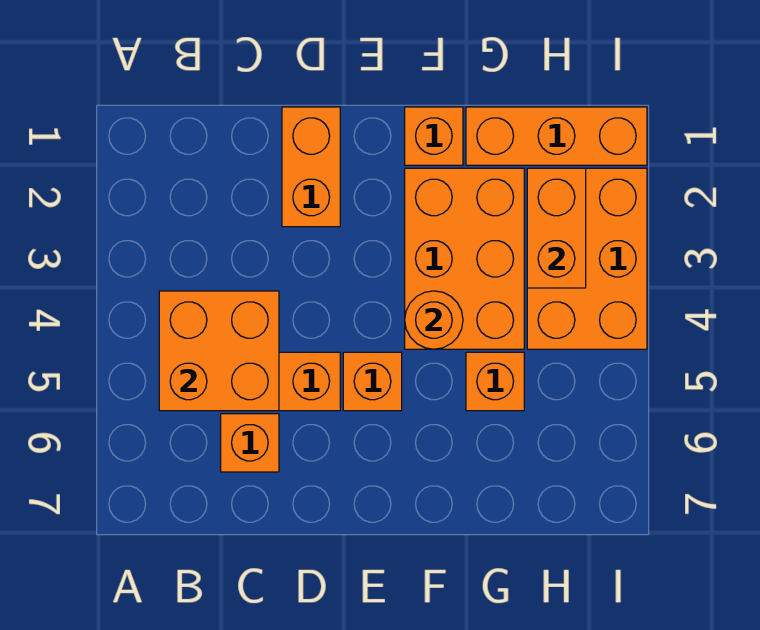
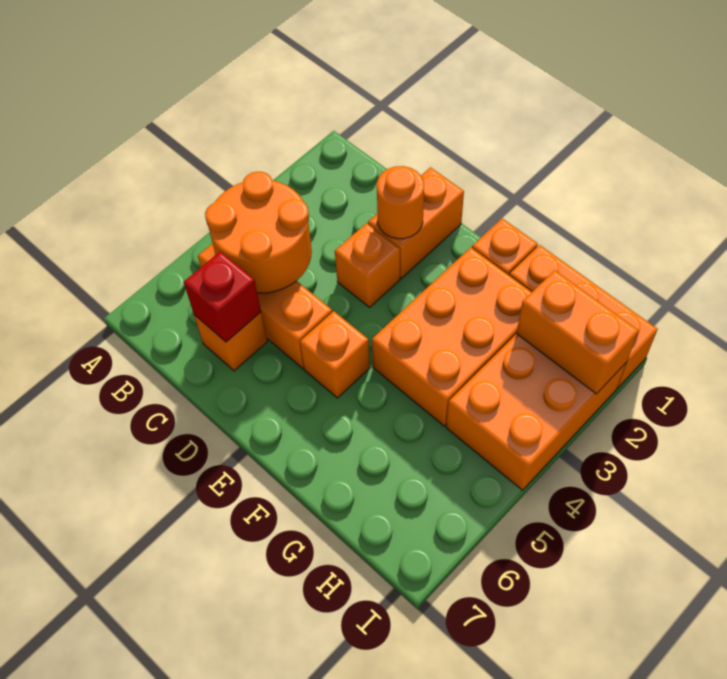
orange brick B4:C5 level 2 -> orange round brick B4:C5 level 2
none -> red brick C6 level 2
orange round brick F4 level 2 -> orange round brick D2 level 2
orange brick G5 level 1 -> orange brick D3 level 1
orange brick H2:H3 level 2 -> orange brick H2:I2 level 2

